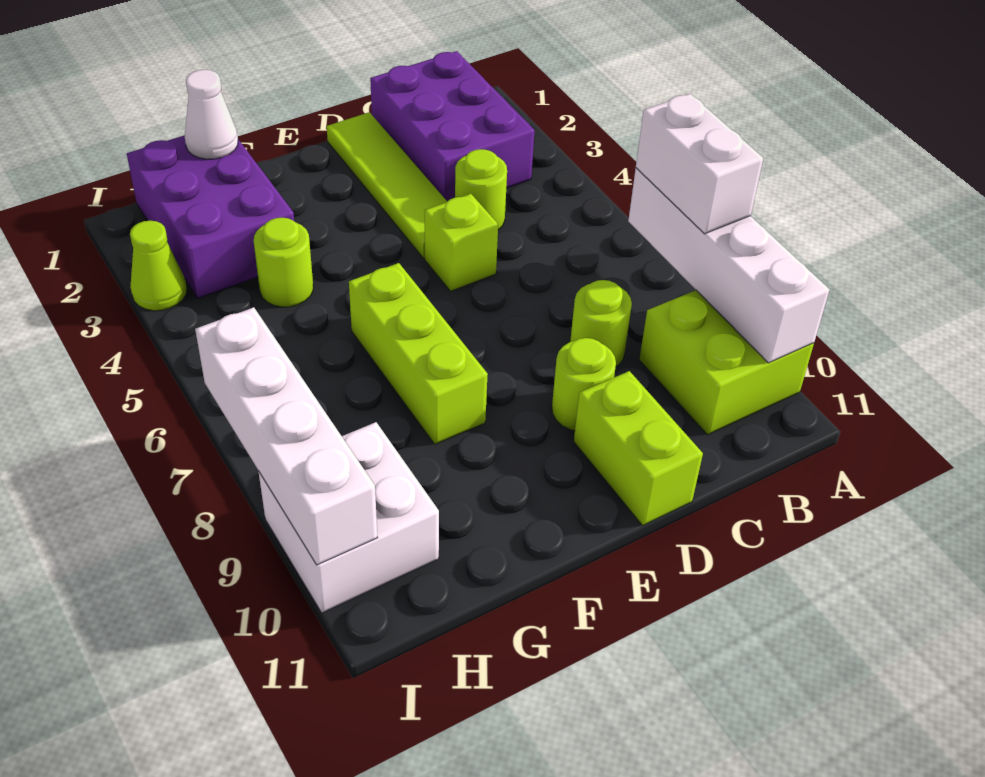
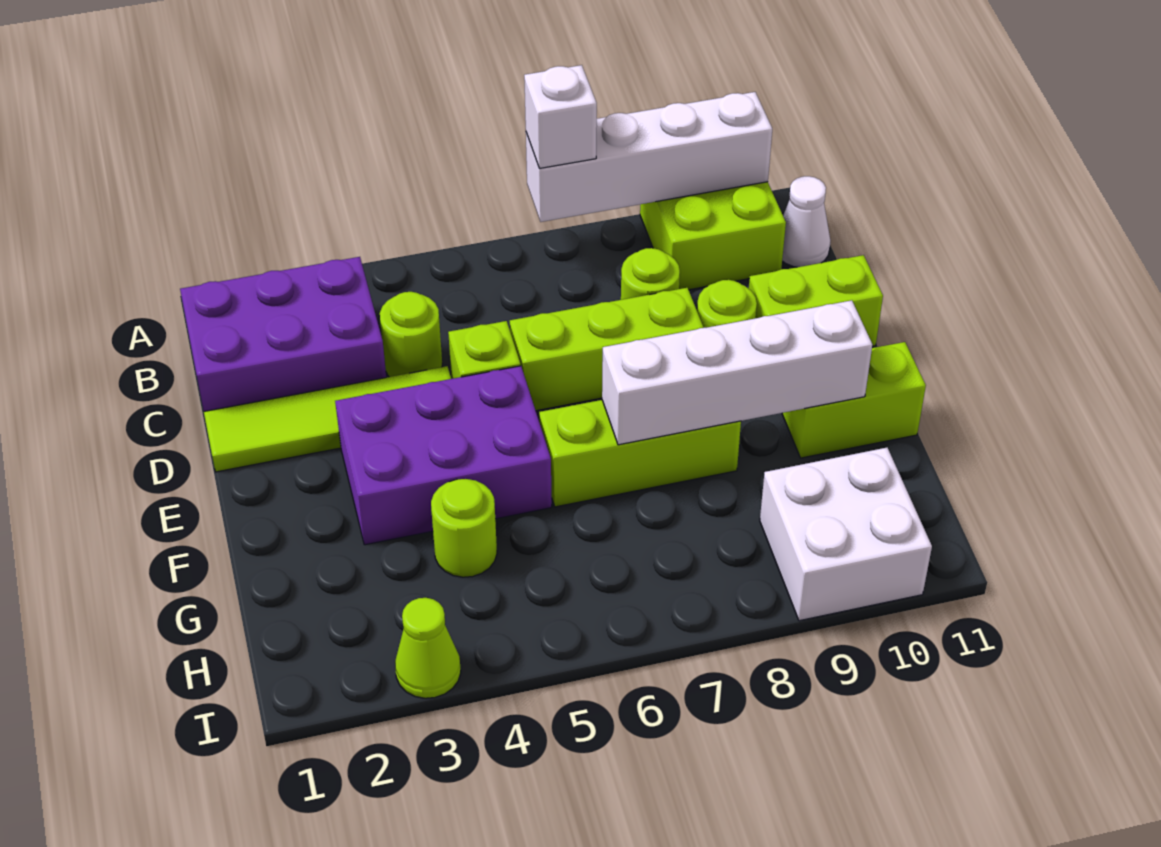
white brick A7:A8 level 3 -> white brick A7 level 3
none -> lime brick D6:D8 level 1
none -> lime brick F10:F11 level 1
purple brick G1:H3 level 1 -> purple brick E3:F5 level 1
white cone G1 level 2 -> white cone B11 level 1
white brick I7:I10 level 2 -> white brick F7:F10 level 2

